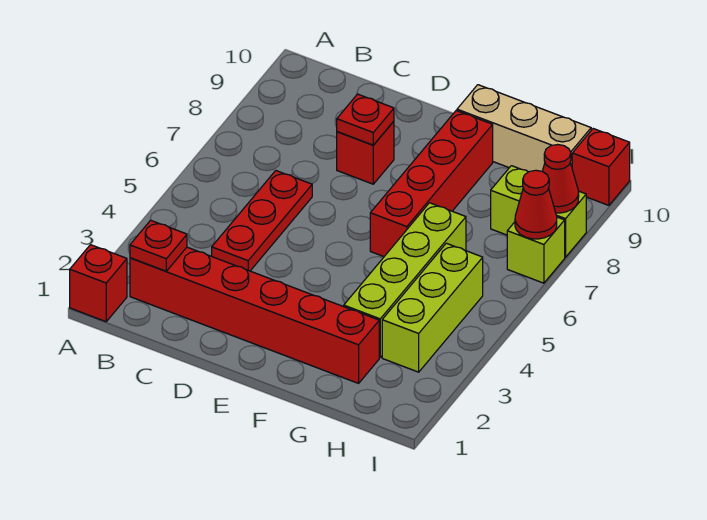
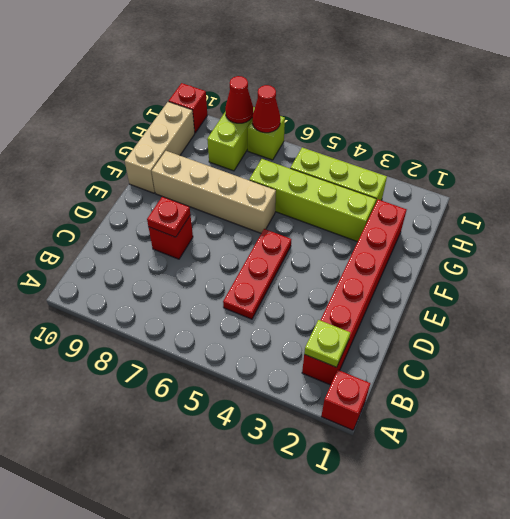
red plate B2 level 2 -> lime plate B2 level 2
red plate C4:C6 level 1 -> red plate C5:E5 level 1
red brick F6:F9 level 1 -> tan brick F6:F9 level 1

